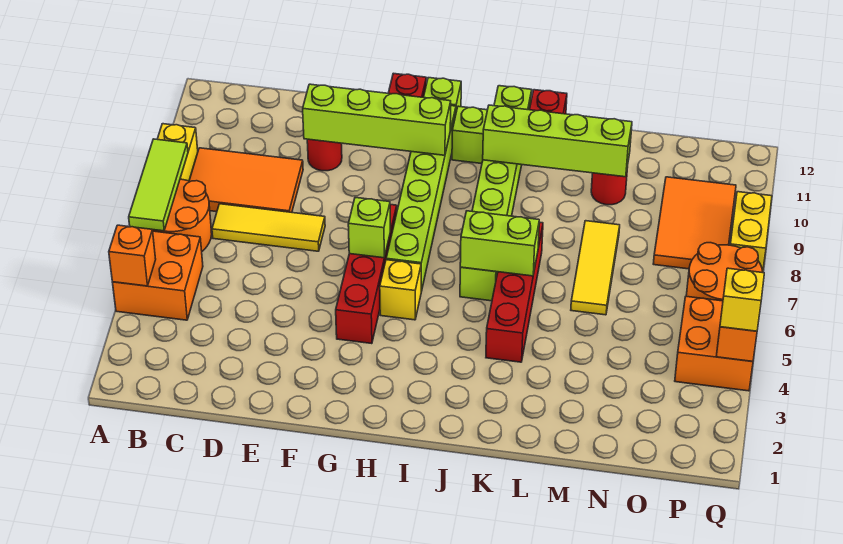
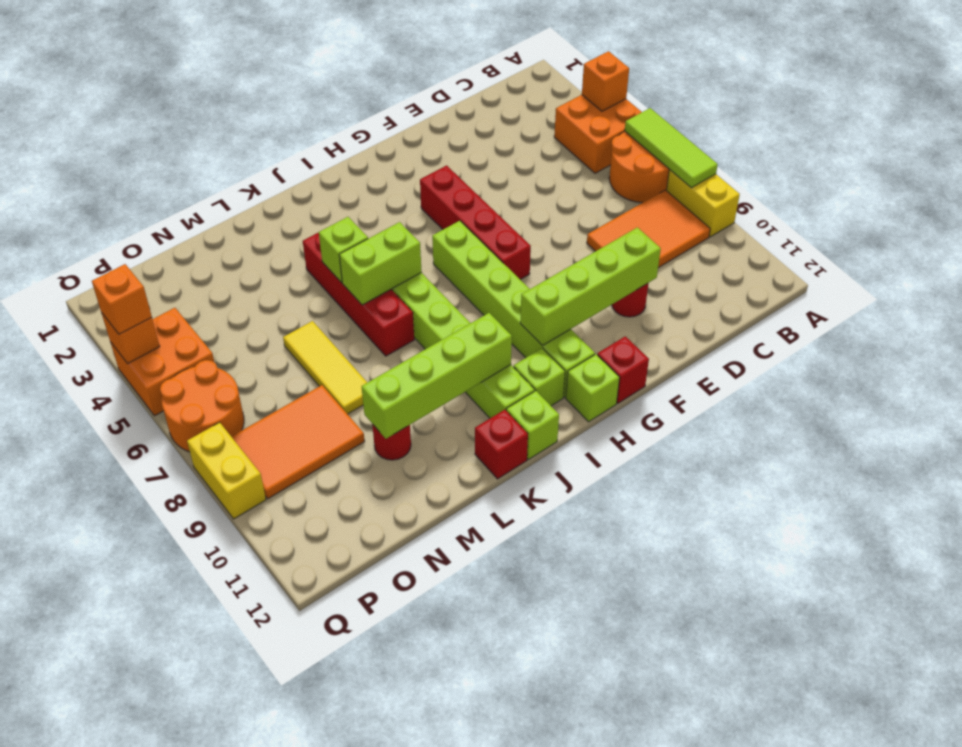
yellow tile C7:E7 level 1 -> none
lime brick G6 level 2 -> lime brick K5 level 2
yellow brick H5 level 1 -> none
orange tile O8:P10 level 1 -> orange tile N8:P9 level 1
yellow brick Q4 level 3 -> orange brick Q4 level 3

